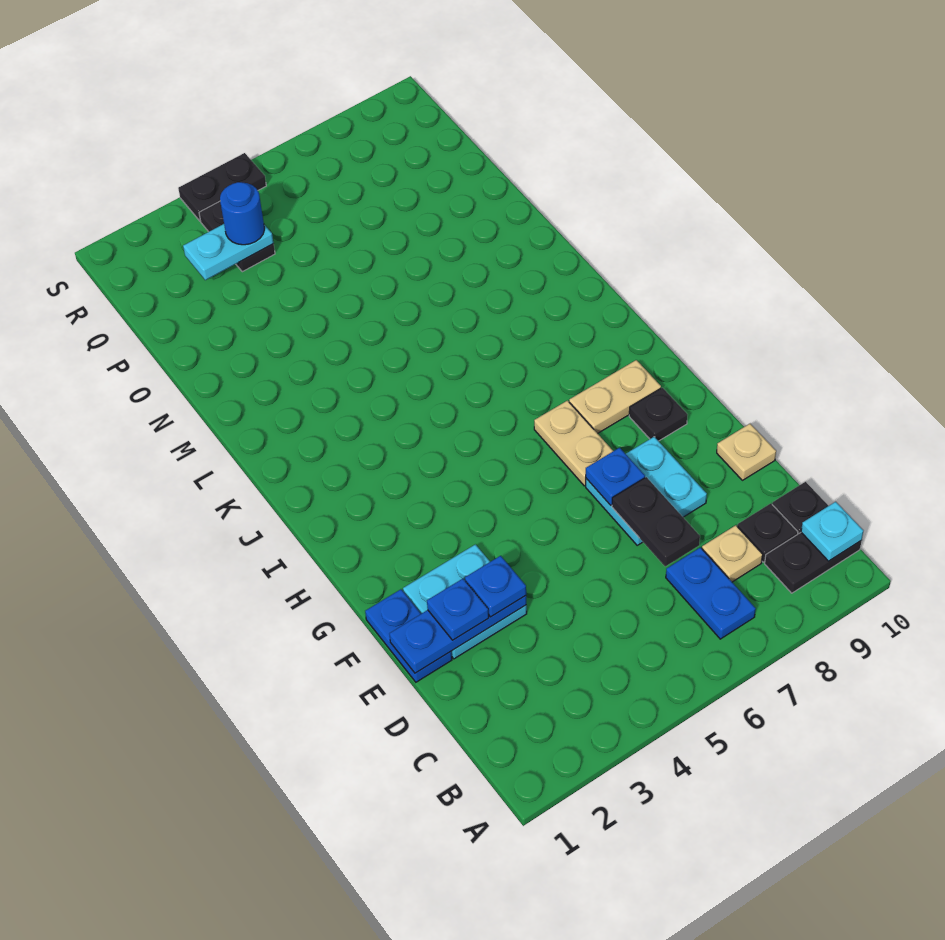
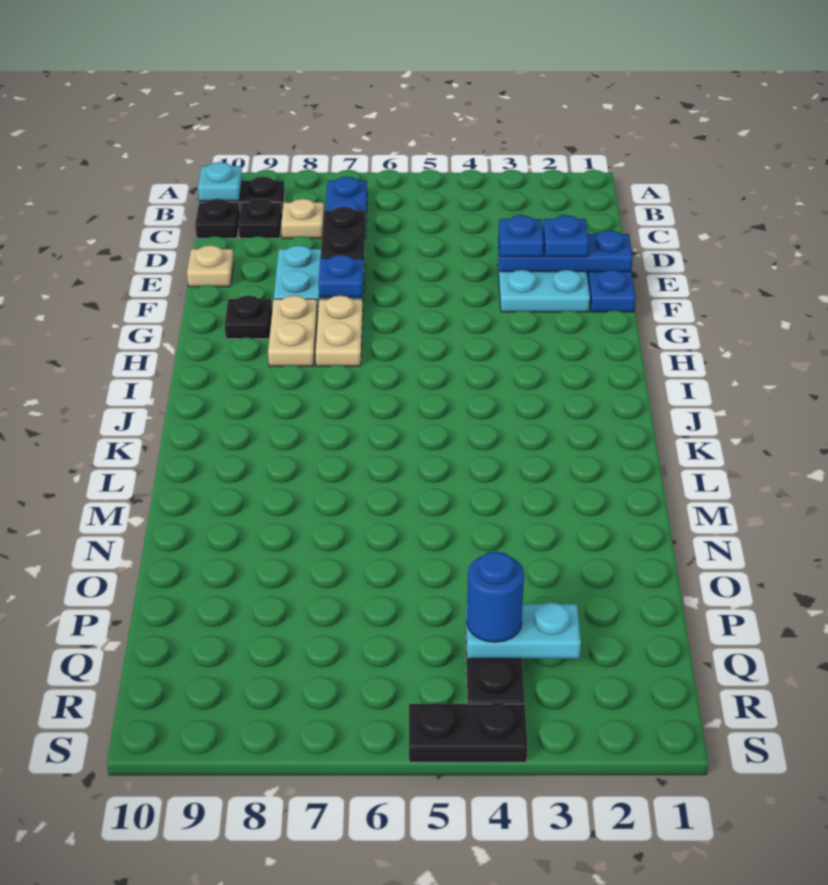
tan plate H8:H9 level 1 -> tan plate G8:H8 level 1

